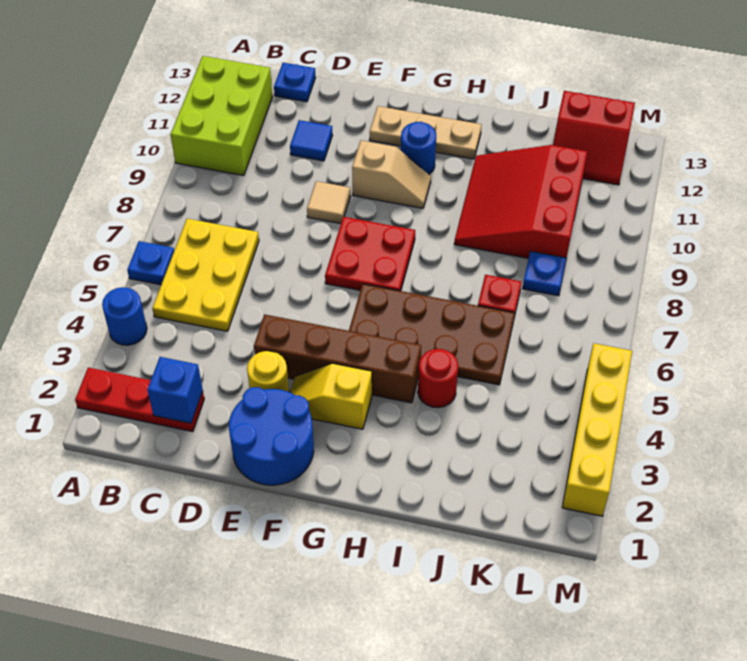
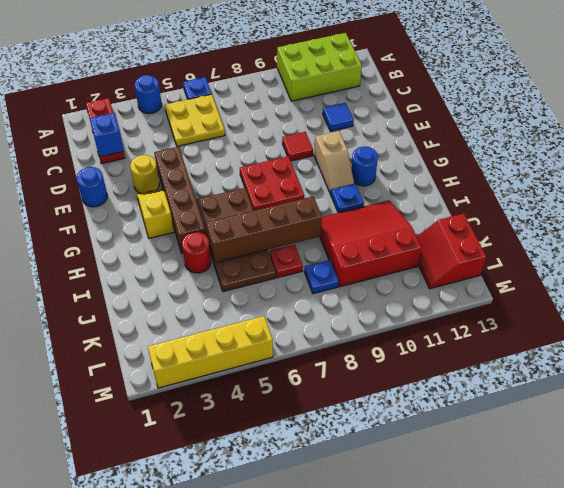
yellow plate B5:C7 level 1 -> yellow plate B5:C6 level 1
blue plate C13 level 1 -> blue plate H10 level 1
blue round brick E1:F2 level 1 -> blue round brick E1 level 1
tan tile E9 level 1 -> red tile E9 level 1
tan plate F12:H12 level 1 -> none
none -> brown brick I5:I8 level 2

